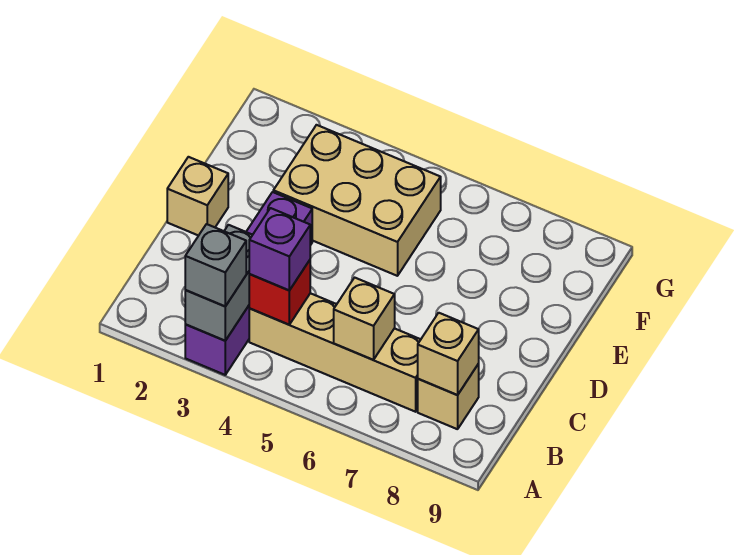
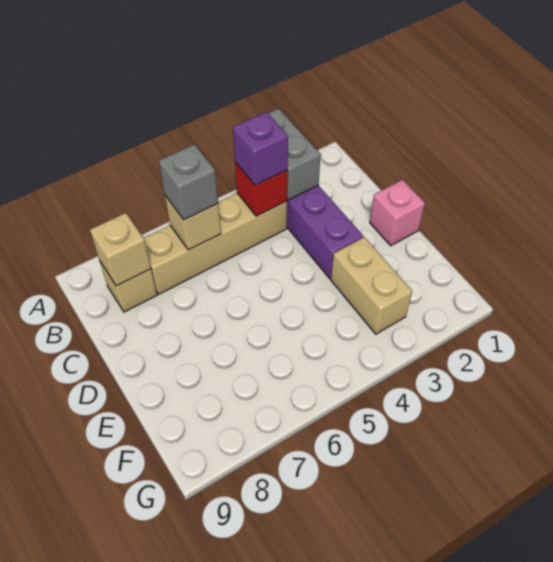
grey brick A3 level 3 -> grey brick B6 level 3
tan brick D1 level 1 -> pink brick D1 level 1
tan brick E3:F5 level 1 -> tan brick E3:F3 level 1

